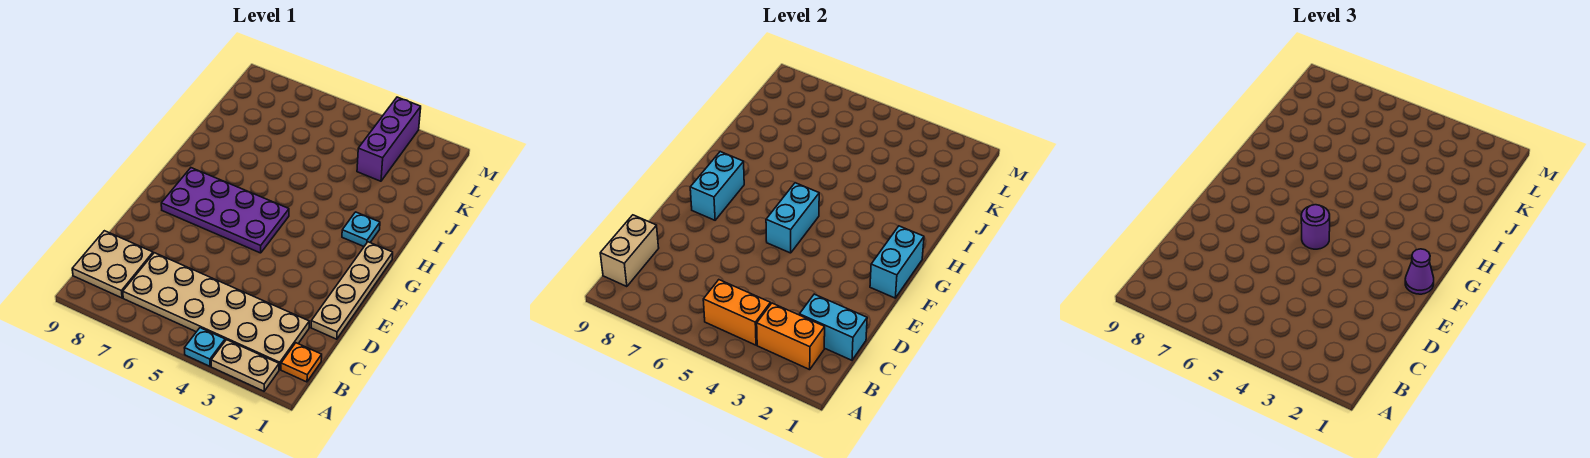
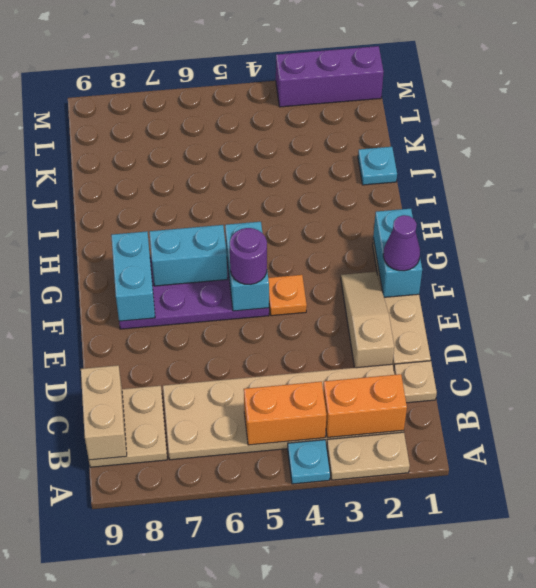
orange plate B1 level 1 -> orange plate F4 level 1
none -> tan plate C1 level 1
cyan brick C1:C2 level 2 -> cyan brick G6:G7 level 2
none -> tan slope D2:F2 level 1 top D
cyan plate H2 level 1 -> cyan plate J1 level 1
purple brick K3:M3 level 1 -> purple brick M1:M3 level 1

